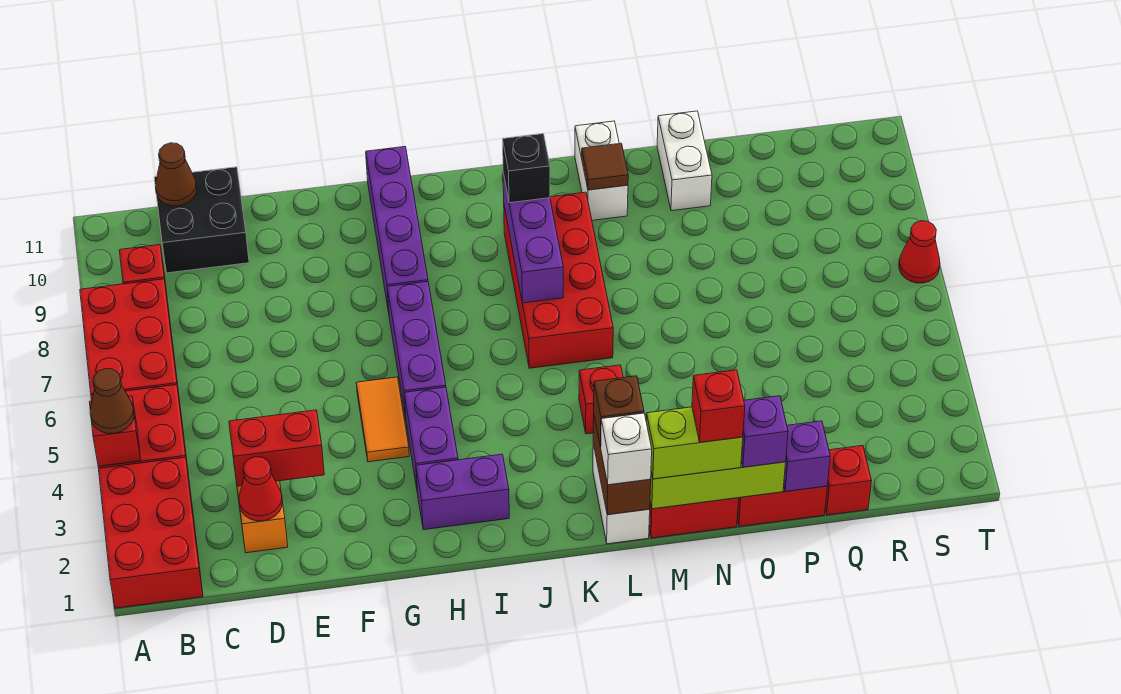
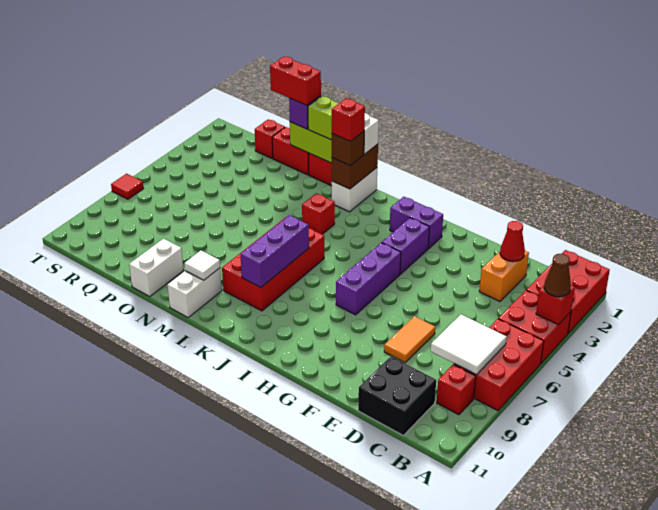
none -> white tile B7:C8 level 2
brown cone C11 level 2 -> none
red brick D3:E3 level 2 -> red brick O1:P1 level 4
orange tile G4:G5 level 1 -> orange tile E7:E8 level 1
purple brick H8:H11 level 1 -> none
black brick K9 level 3 -> none
brown tile M10 level 2 -> white tile M10 level 2
red brick N1 level 4 -> red brick L2 level 4
purple brick P1 level 2 -> none
red cone T7 level 1 -> red tile T7 level 1

